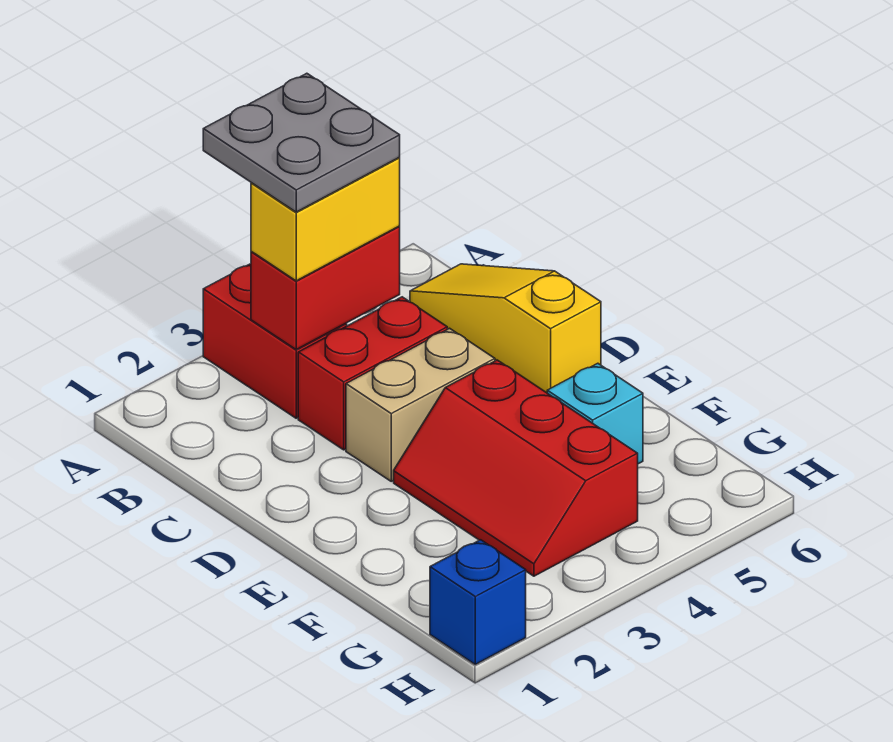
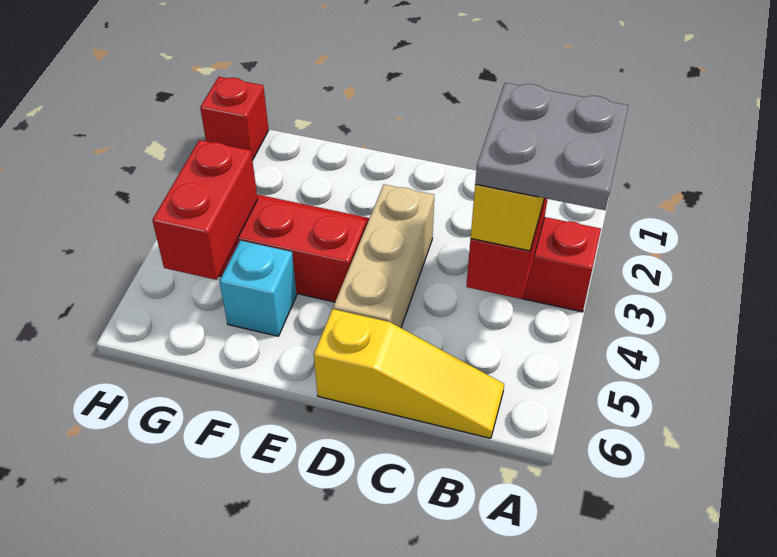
red brick C3:C4 level 1 -> red brick G4:G5 level 2
tan brick D3:D4 level 1 -> tan brick D3:D5 level 1
blue brick H1 level 1 -> red brick H1 level 1

